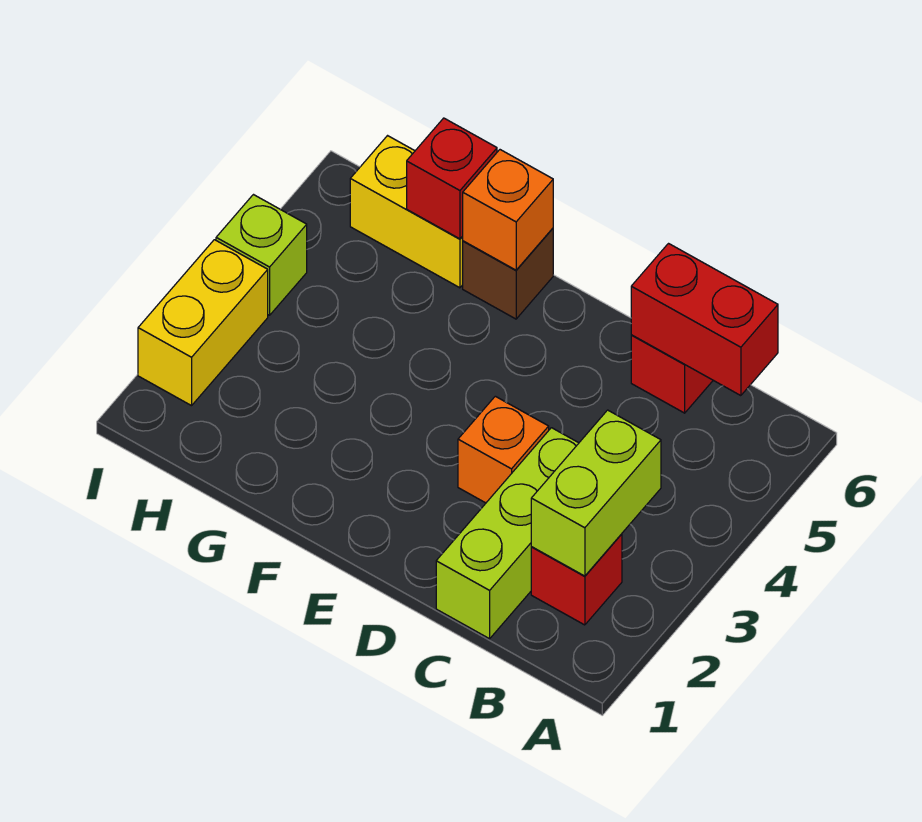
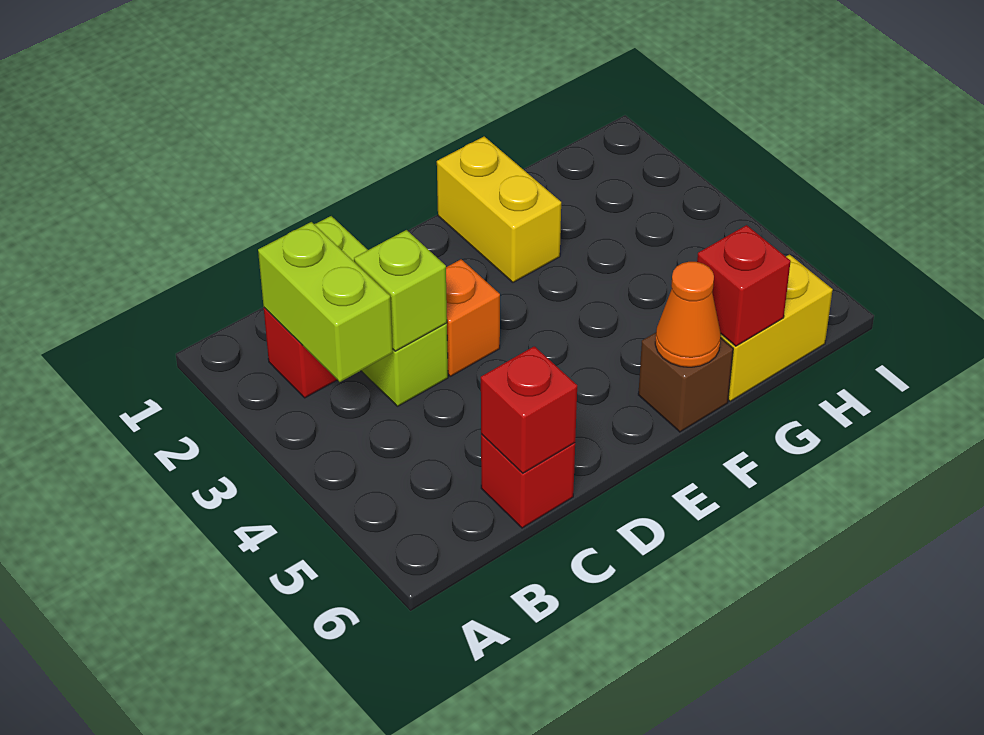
red brick B6:C6 level 2 -> red brick C6 level 2
orange brick F6 level 2 -> orange cone F6 level 2
yellow brick I2:I3 level 1 -> yellow brick F1:F2 level 1
lime brick I4 level 1 -> lime brick C3 level 2

